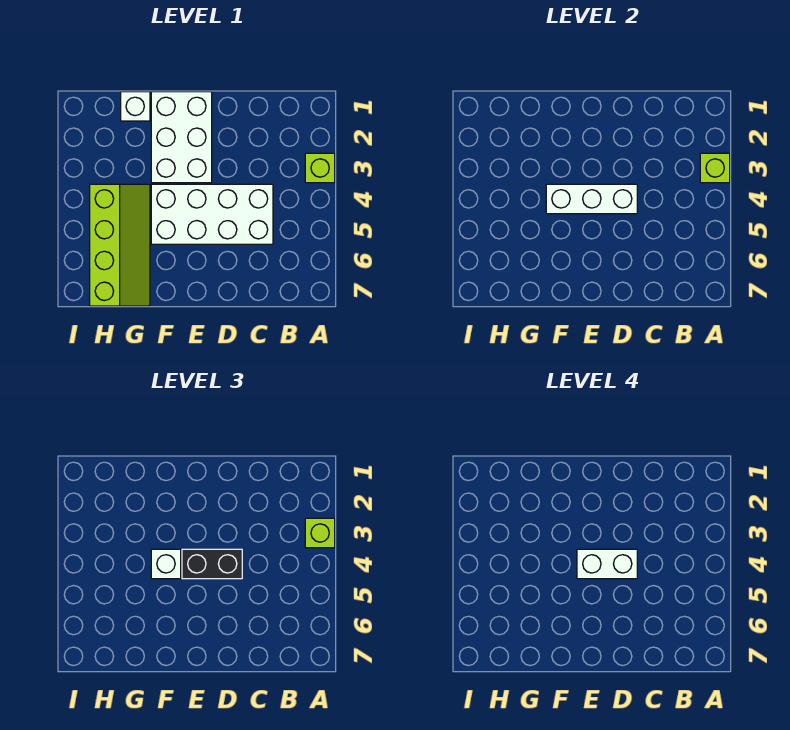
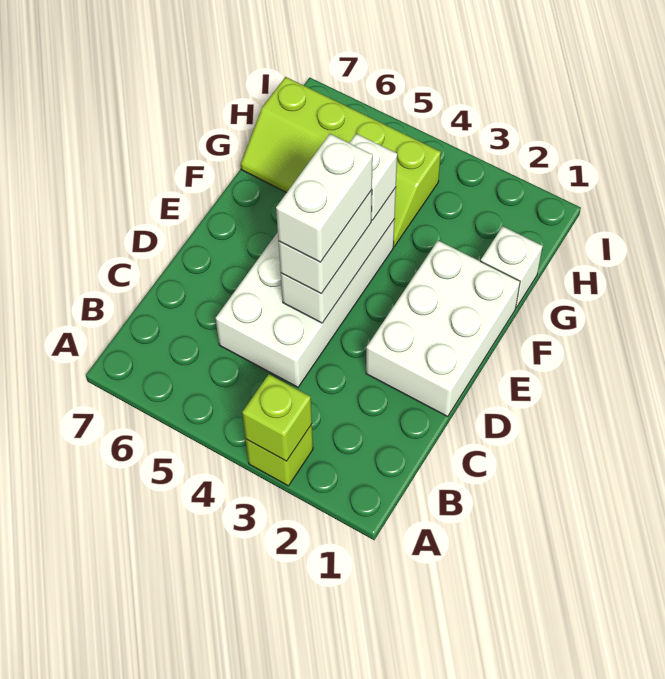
lime brick A3 level 3 -> none
black brick D4:E4 level 3 -> white brick D4:E4 level 3
white brick E1:F3 level 1 -> white brick D1:F2 level 1

